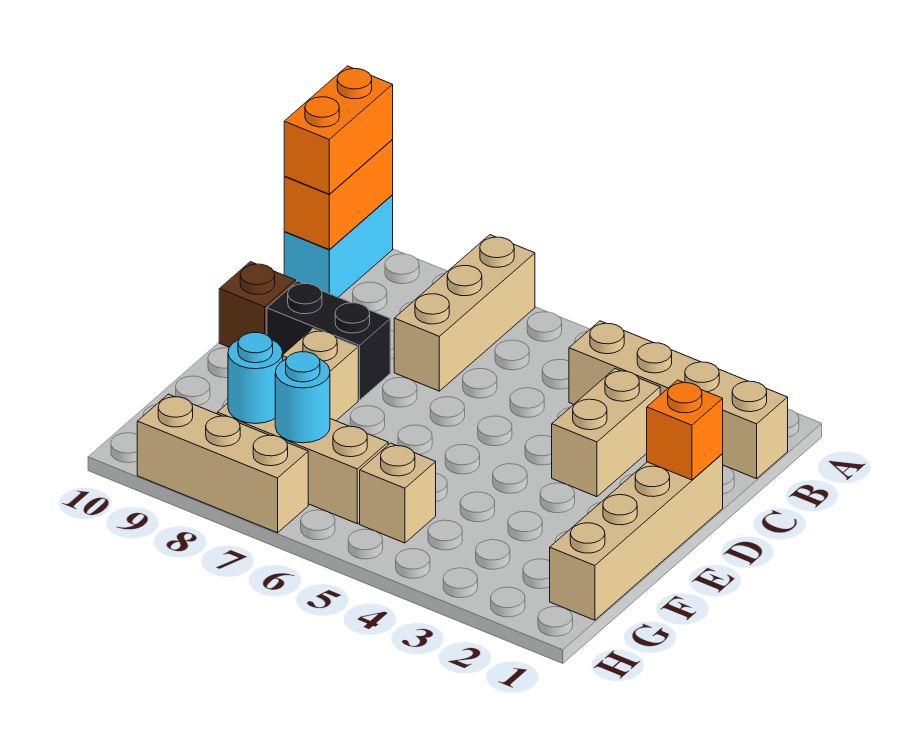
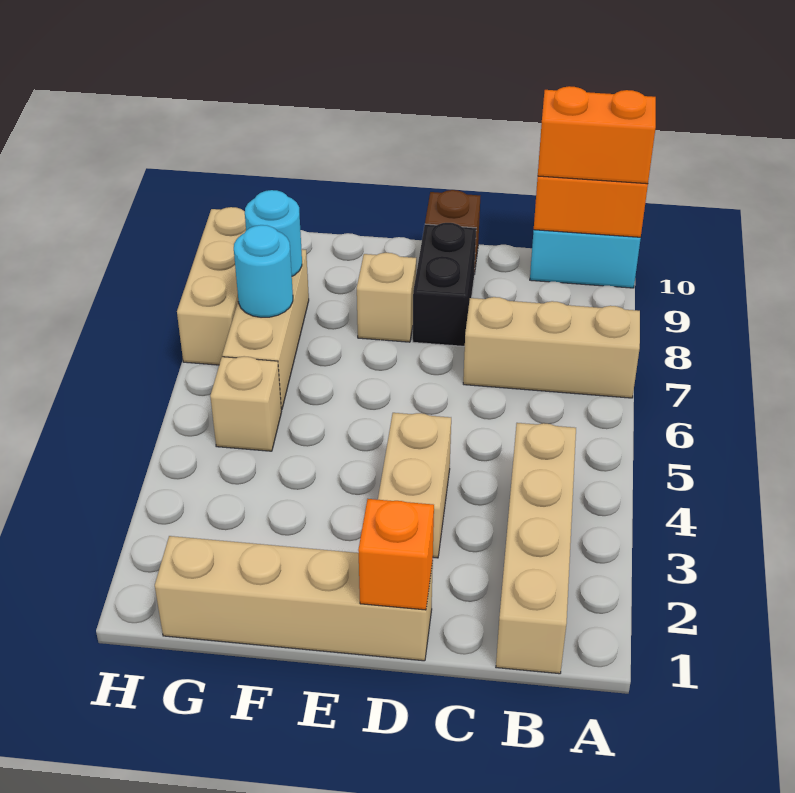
tan brick C3:D3 level 1 -> tan brick D3:D4 level 1

